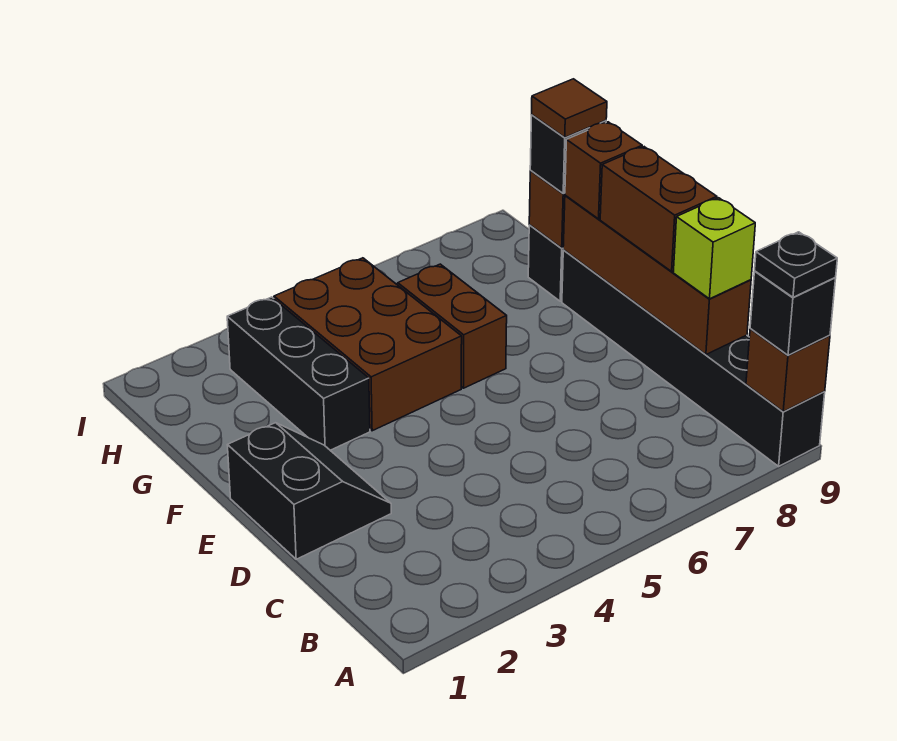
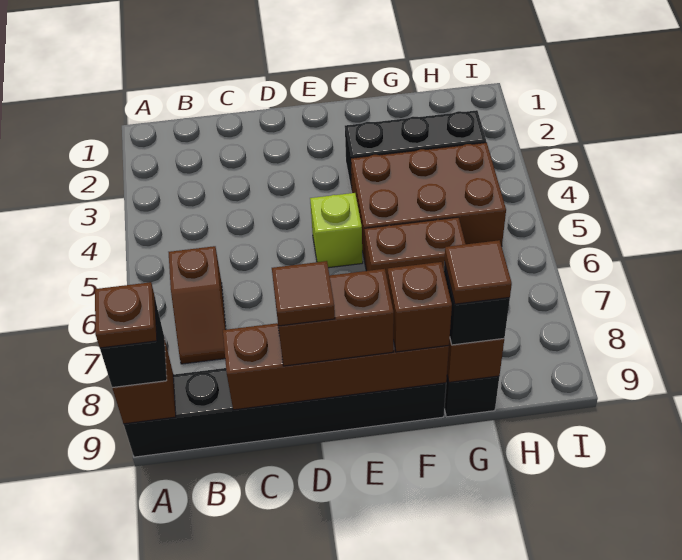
black plate A9 level 4 -> brown plate A9 level 4
none -> brown slope B6:B7 level 1 top 6
lime brick C9 level 3 -> lime brick E5 level 1
black slope D1:E2 level 1 top 1 -> none
none -> brown tile D9 level 4

